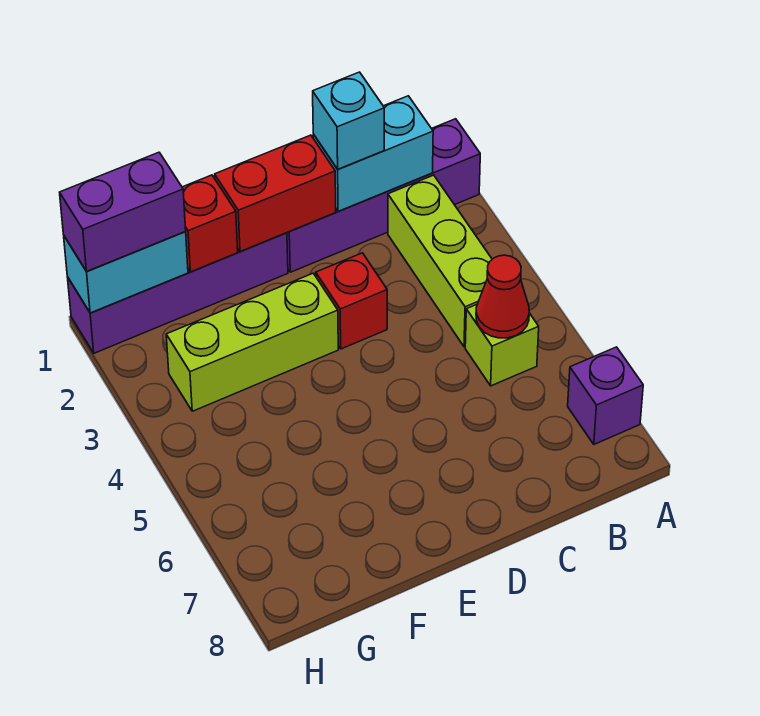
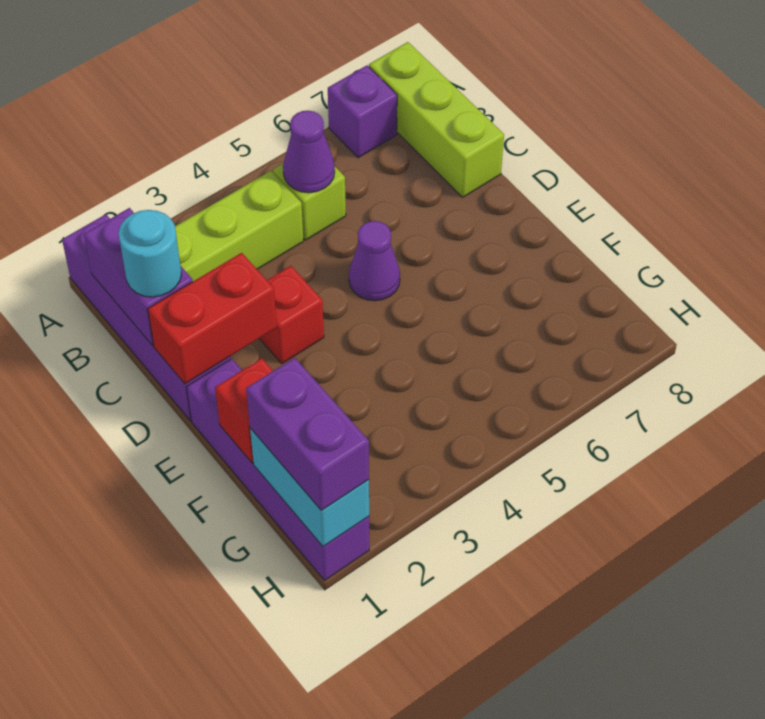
cyan brick B1:C1 level 2 -> purple brick B1:C1 level 2
red cone B5 level 2 -> purple cone B5 level 2
cyan brick C1 level 3 -> cyan round brick C1 level 3
red brick D1:E1 level 2 -> red brick D1:D2 level 2
none -> purple cone D5 level 1
lime brick E3:G3 level 1 -> lime brick A8:C8 level 1

